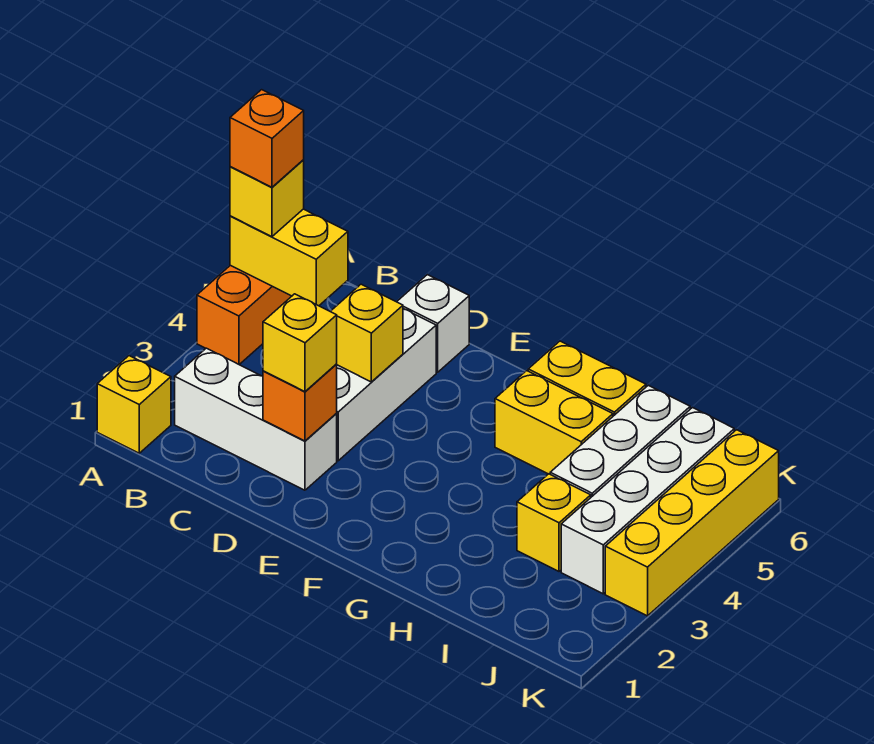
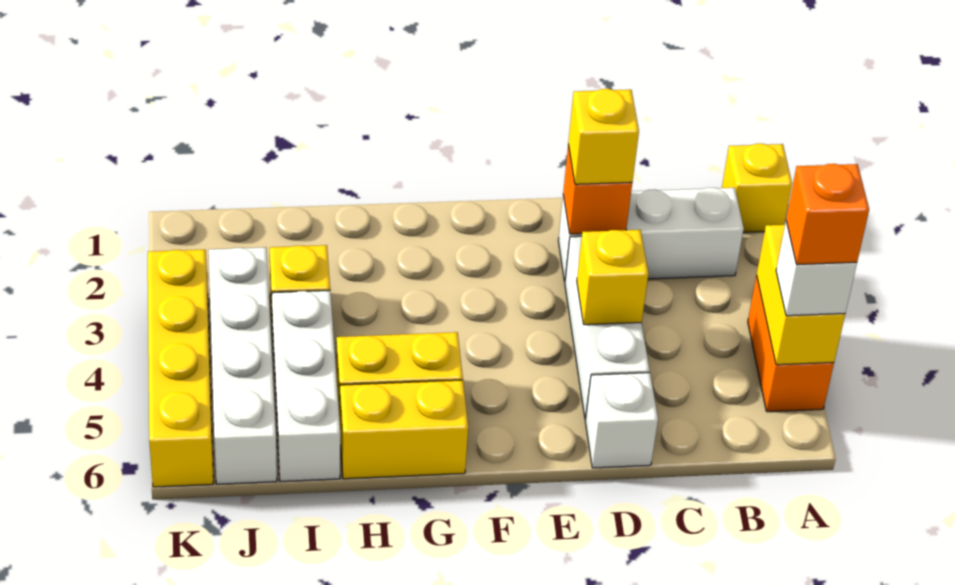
yellow brick A5:B5 level 2 -> yellow brick A4:A5 level 2
yellow brick A5 level 3 -> white brick A5 level 3

